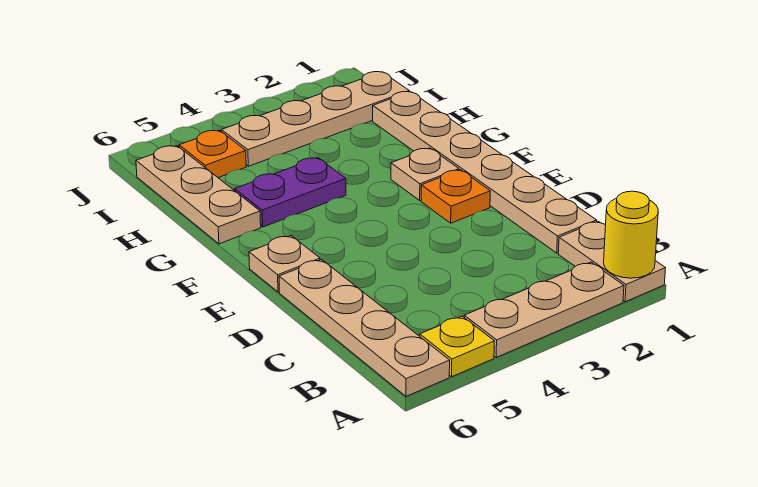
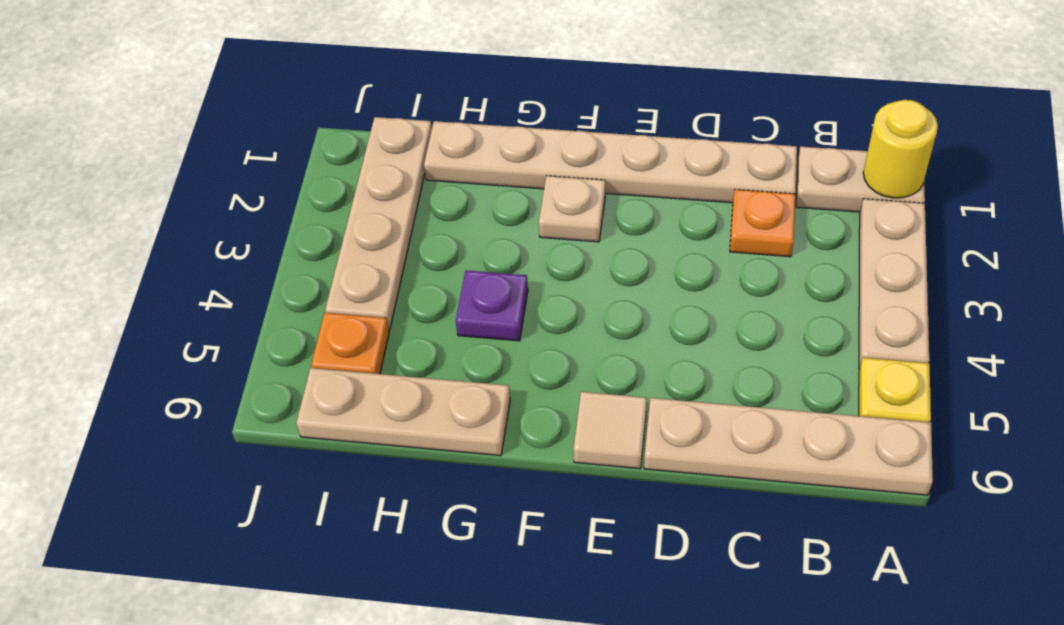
orange plate E2 level 1 -> orange plate C2 level 1
tan plate E6 level 1 -> tan tile E6 level 1
purple plate G4:G5 level 1 -> purple plate G4 level 1

